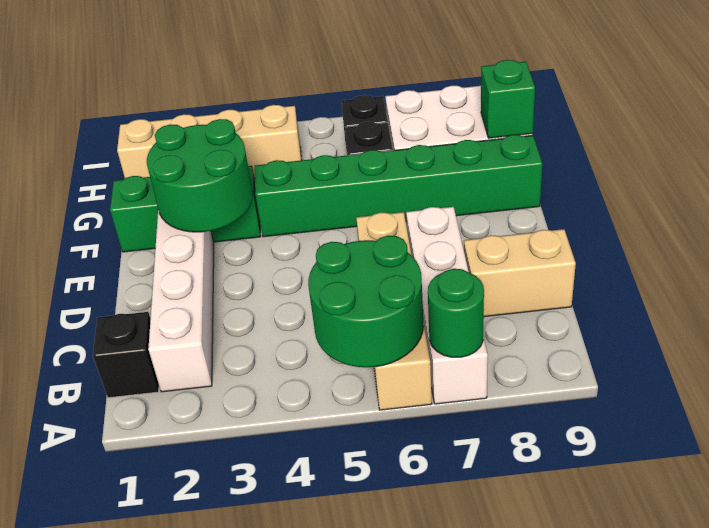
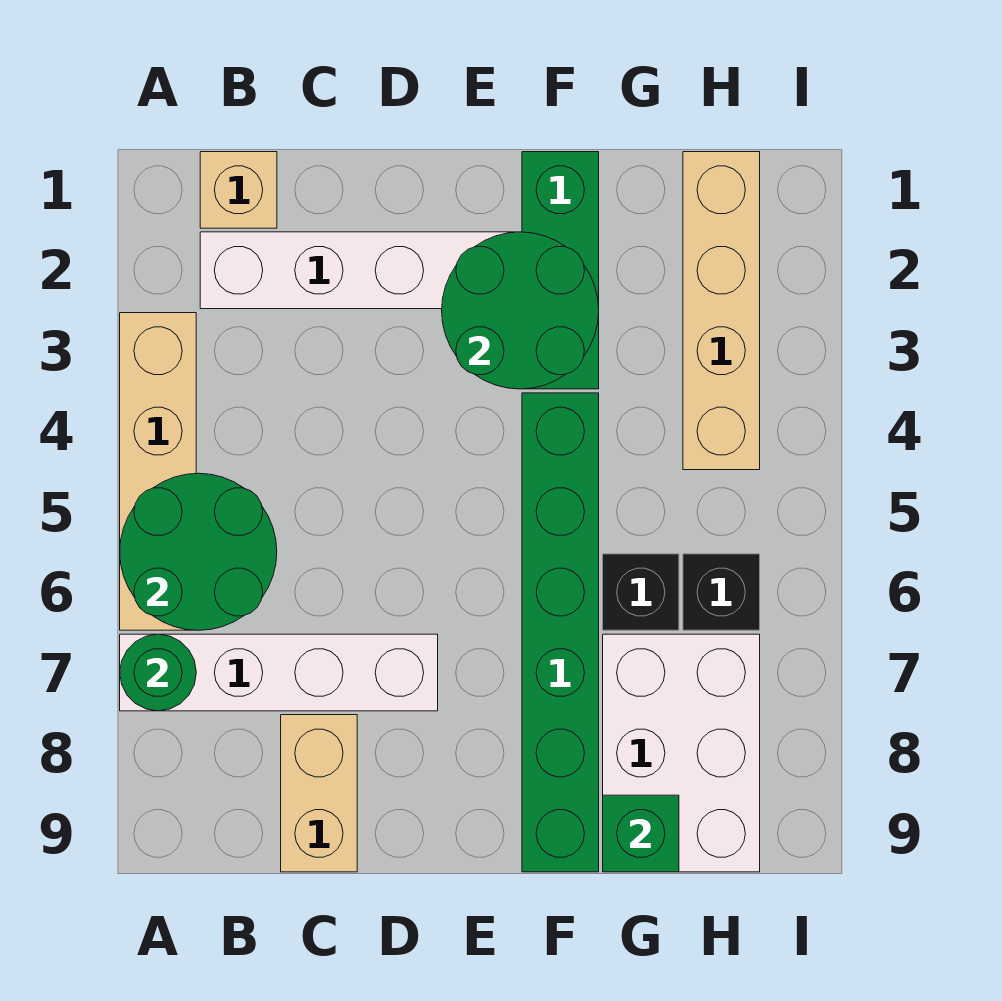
tan brick A6:D6 level 1 -> tan brick A3:A6 level 1
black brick B1 level 1 -> tan brick B1 level 1

